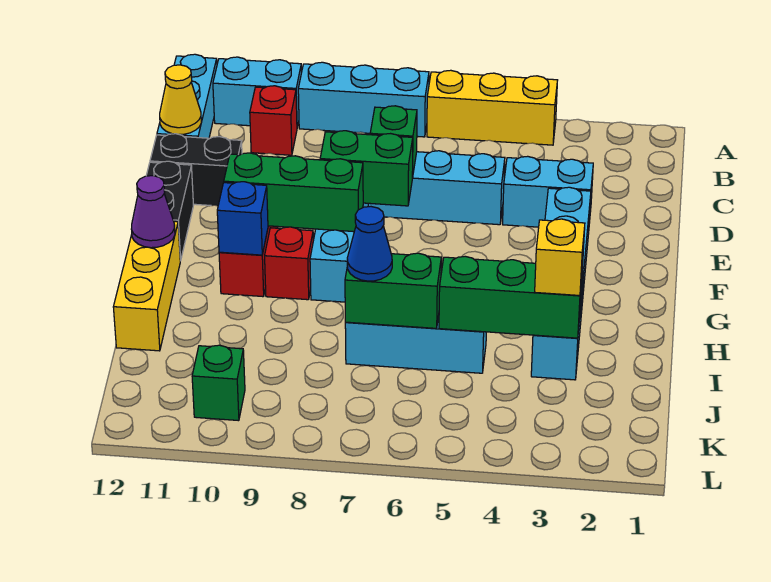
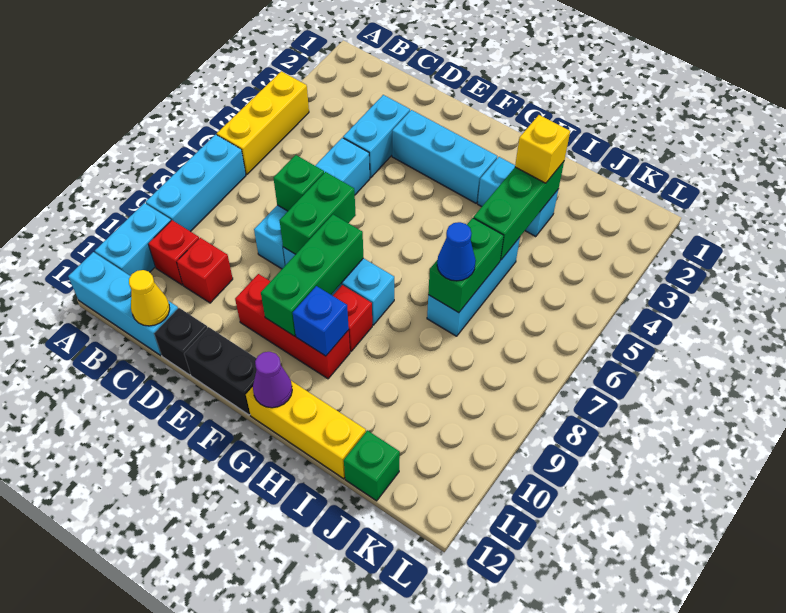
none -> red brick C10 level 1
black brick D11:D12 level 1 -> black brick D12 level 1
green brick K10 level 1 -> green brick J12 level 1

